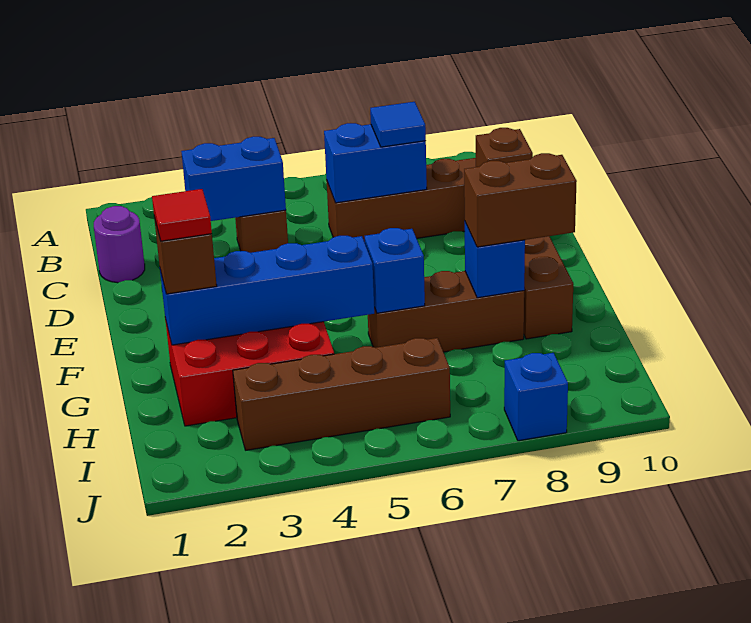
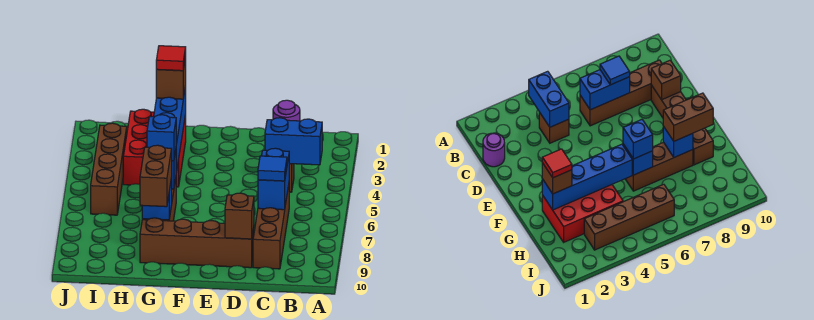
blue brick C3:C4 level 2 -> blue brick B4:C4 level 2
blue brick J8 level 1 -> blue brick G6 level 3

